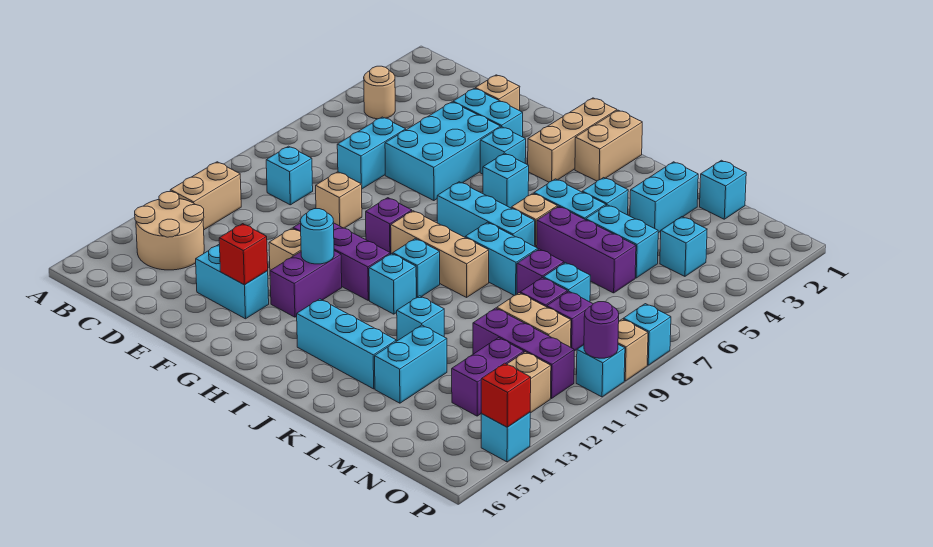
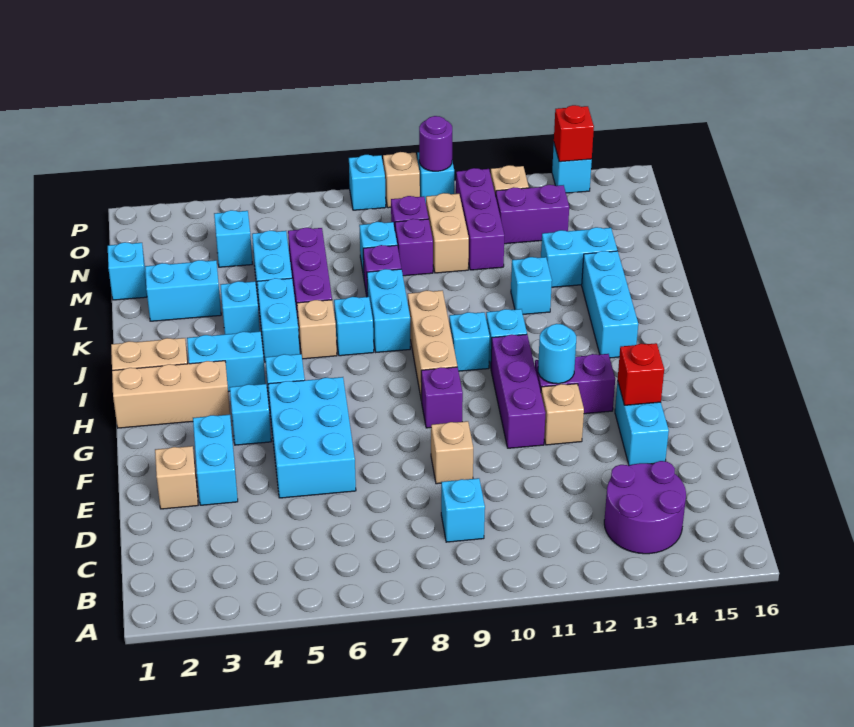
tan round brick B4 level 1 -> none
tan brick B11:B12 level 1 -> none
tan round brick B13:C14 level 1 -> purple round brick B13:C14 level 1
cyan brick D6:D7 level 1 -> cyan brick I3:I4 level 1
cyan brick E4:F6 level 1 -> cyan brick E5:G6 level 1
cyan brick H7:J7 level 1 -> cyan brick J7 level 1

